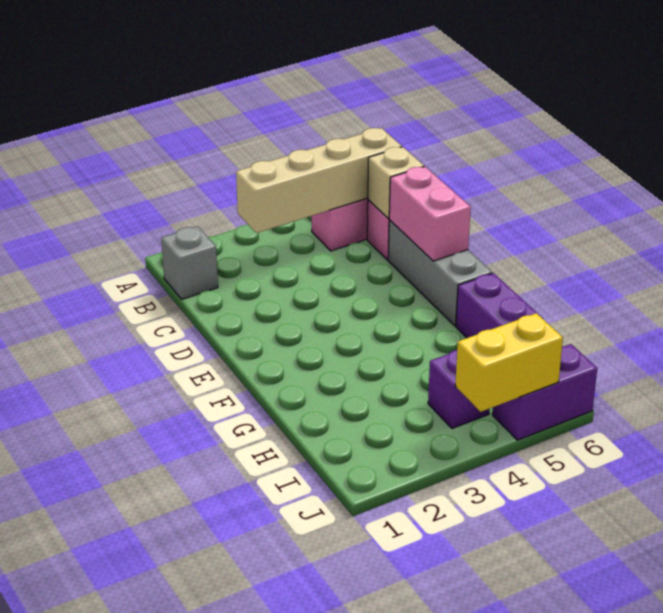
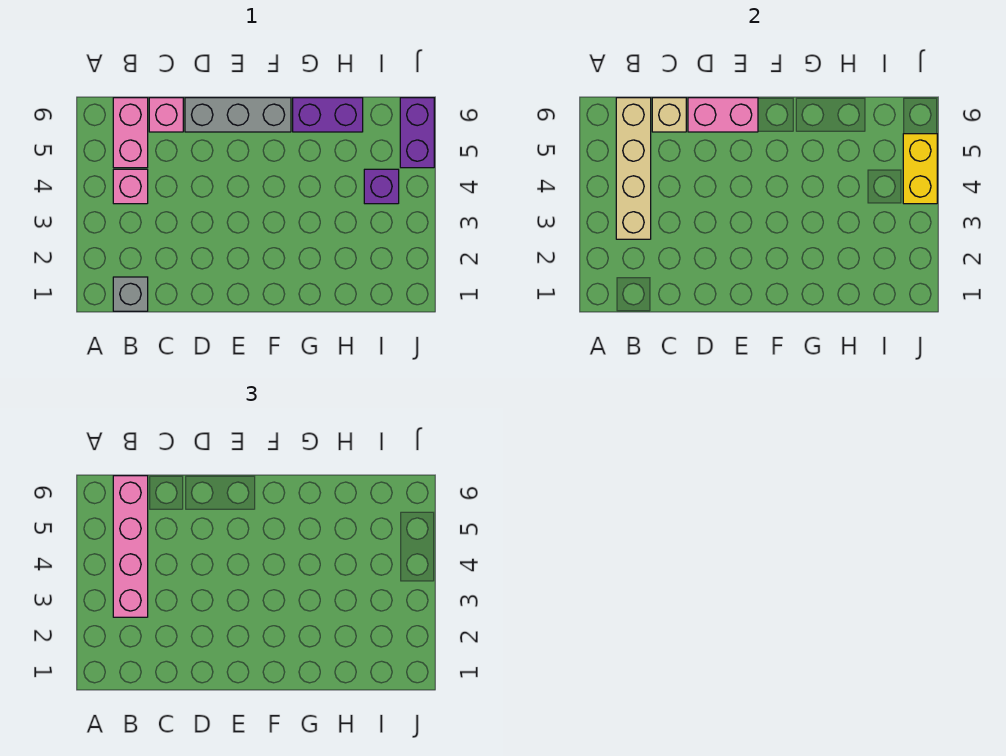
none -> pink brick B3:B6 level 3
none -> pink brick B4 level 1

